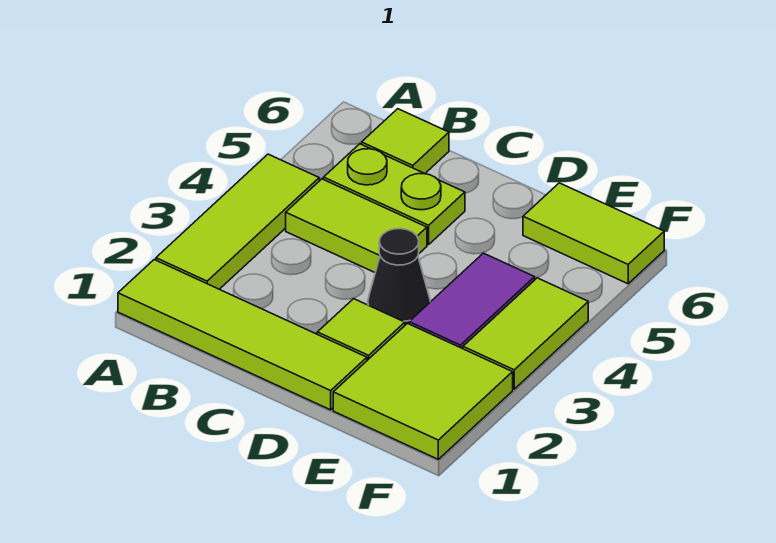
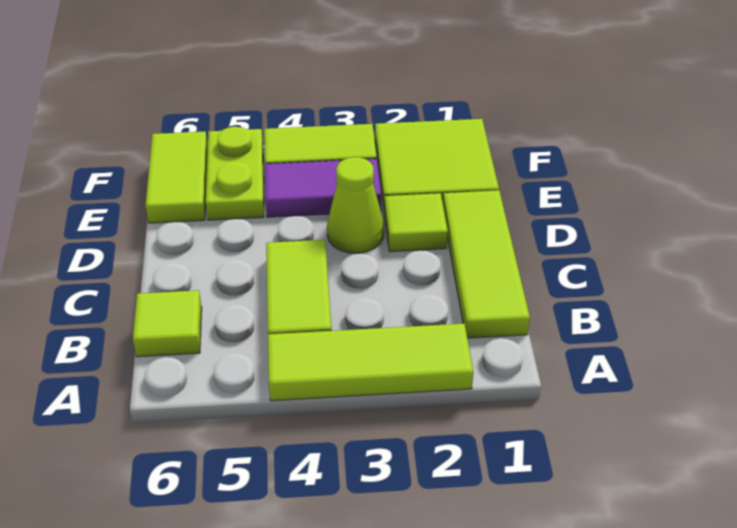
lime tile A1:D1 level 1 -> lime tile B1:D1 level 1
lime plate B5:C5 level 1 -> lime plate E5:F5 level 1
black cone D3 level 1 -> lime cone D3 level 1

